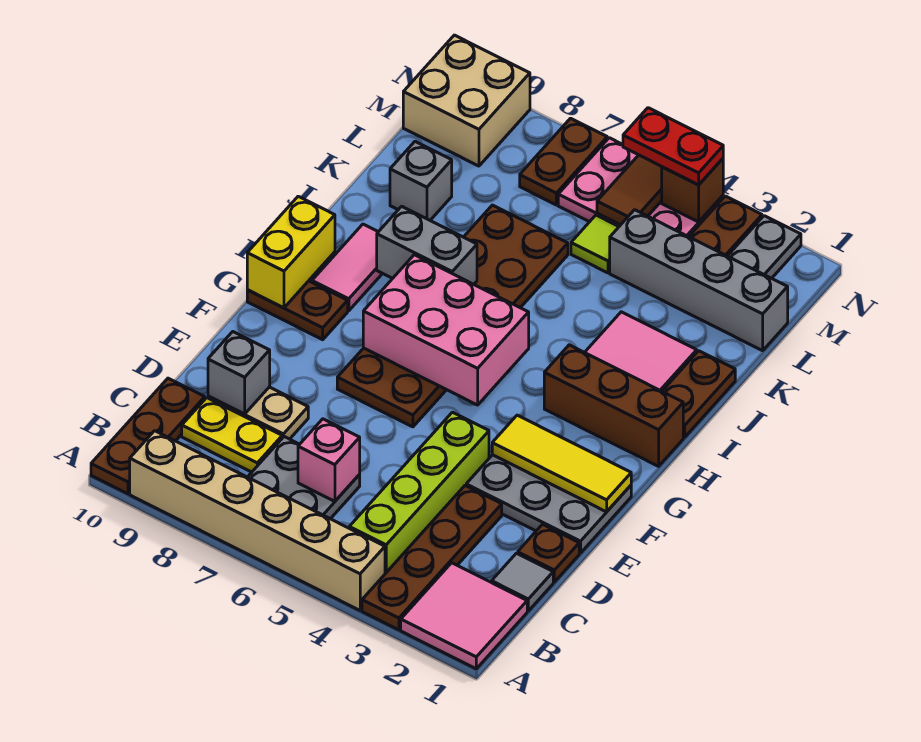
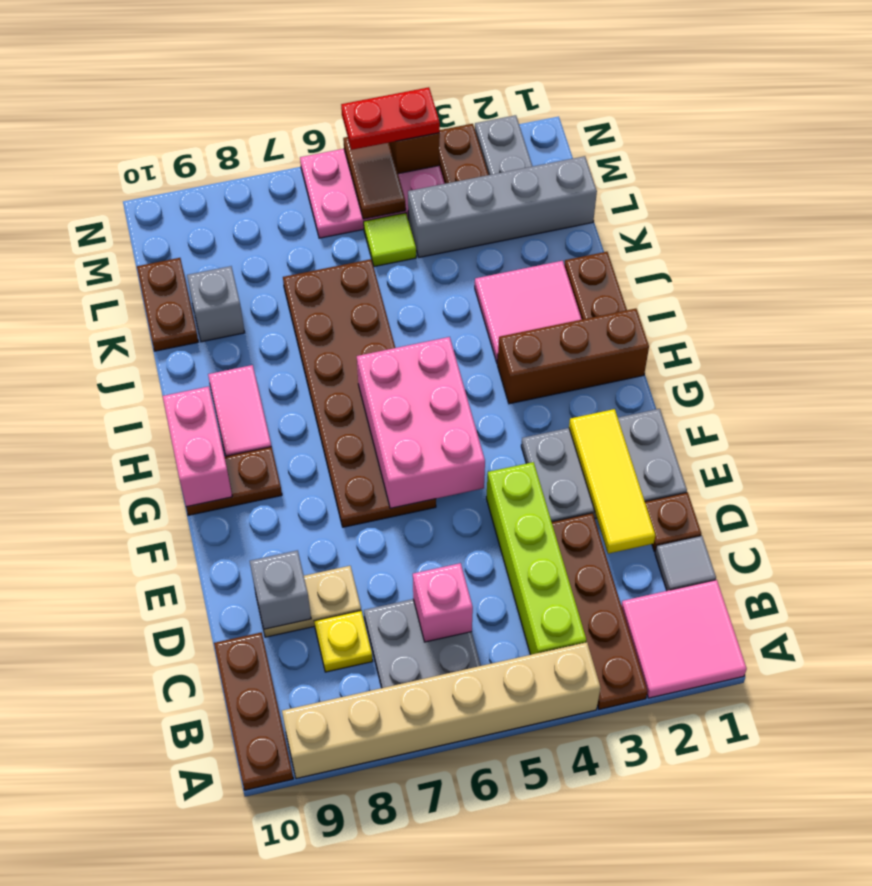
yellow plate C8:C9 level 1 -> yellow plate C8 level 1
yellow tile F1:F3 level 2 -> yellow tile D2:F2 level 2
pink brick G5:H7 level 2 -> pink brick F5:H6 level 2
yellow brick G10:H10 level 2 -> pink brick G10:H10 level 2
grey brick I7:I8 level 2 -> none
brown plate M7:N7 level 1 -> brown plate K10:L10 level 1
tan brick M9:N10 level 1 -> none

